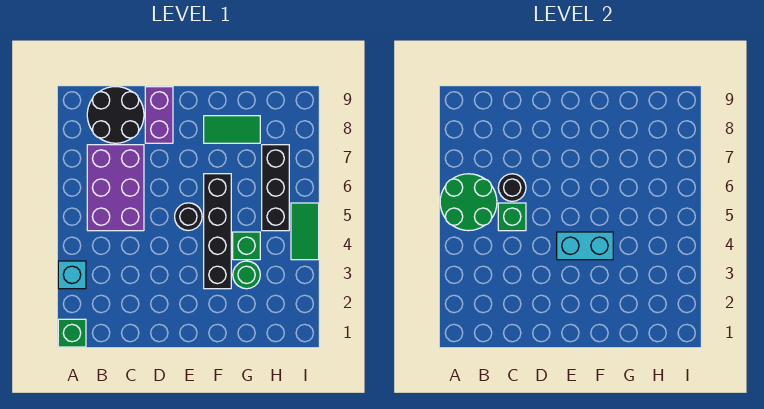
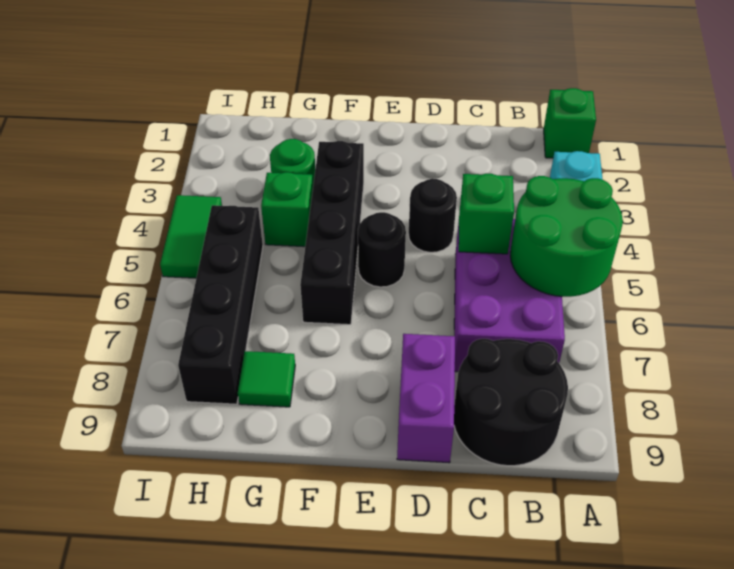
black round brick C6 level 2 -> black round brick D4 level 1
cyan brick E4:F4 level 2 -> none
green tile F8:G8 level 1 -> green tile G8 level 1
black brick H5:H7 level 1 -> black brick H5:H8 level 1

